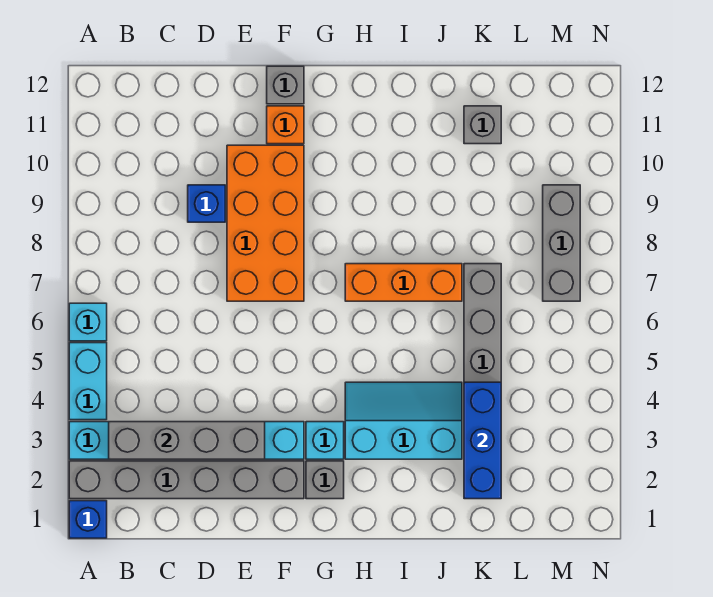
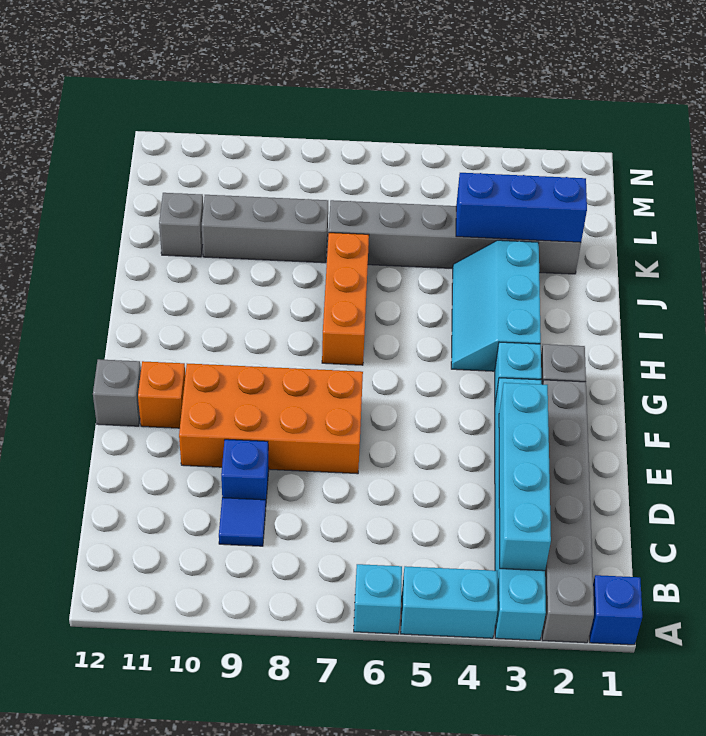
grey brick B3:E3 level 2 -> cyan brick B3:E3 level 2
none -> blue tile C9 level 1
grey brick M7:M9 level 1 -> grey brick K8:K10 level 1

